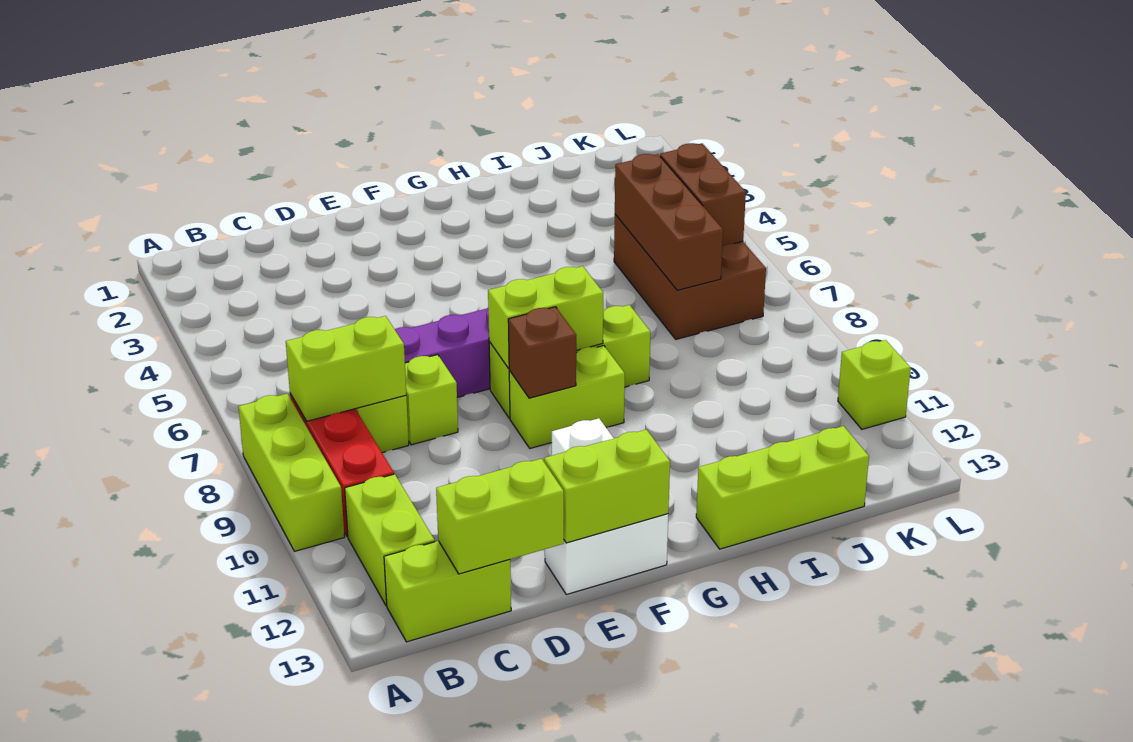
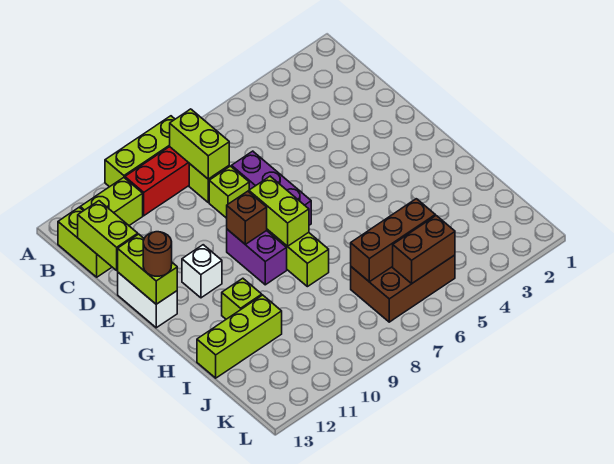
lime brick F9:G9 level 1 -> purple brick F9:G9 level 1
none -> brown round brick F13 level 3
lime brick H13:J13 level 1 -> lime brick I11:I13 level 1
lime brick L11 level 1 -> lime brick H11 level 1

